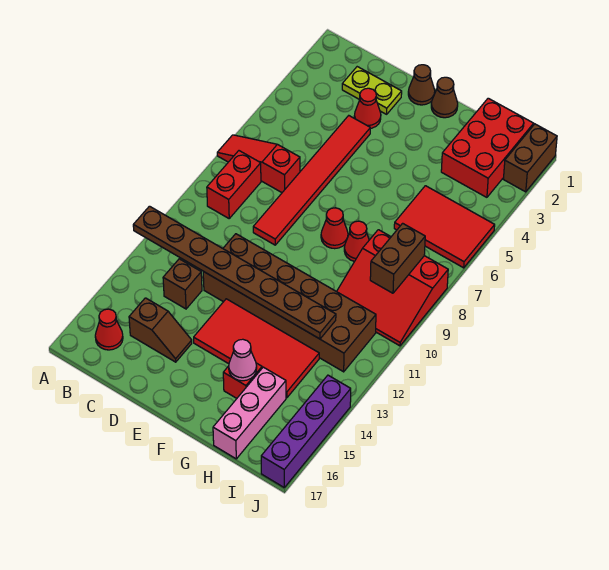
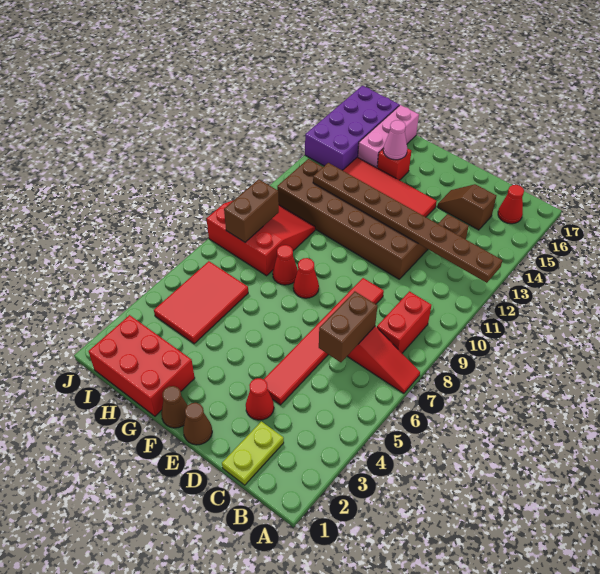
lime plate C2:D2 level 1 -> lime plate C1:C2 level 1
red brick H1:I3 level 1 -> red brick G1:I2 level 1
red tile H5:J6 level 1 -> red tile H4:I6 level 1
brown brick J1:J2 level 1 -> brown brick C6:C7 level 2
purple brick J14:J17 level 1 -> purple brick I14:J17 level 1

